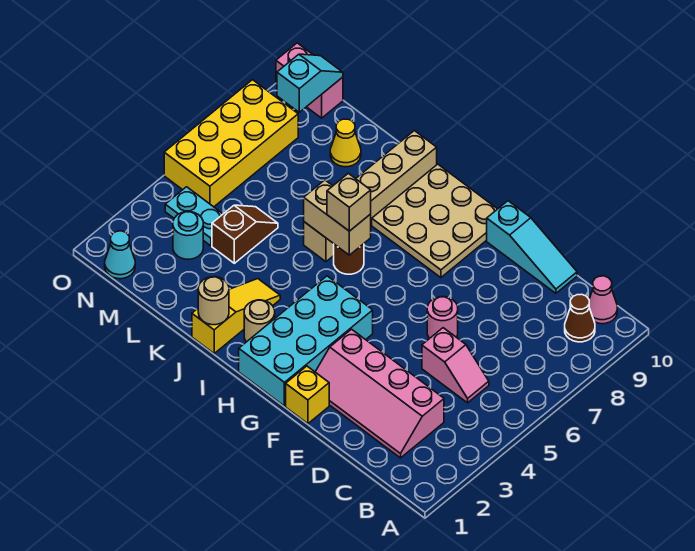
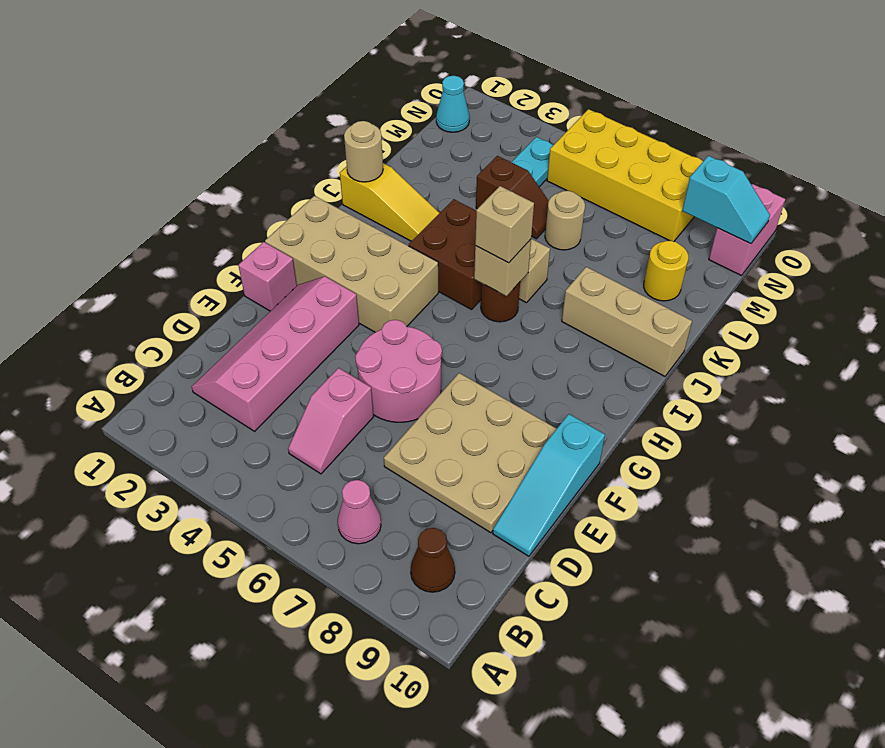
pink cone B10 level 1 -> pink cone B7 level 1
pink round brick E6 level 1 -> pink round brick E5:F6 level 1
yellow brick F1 level 1 -> pink brick F1 level 1
cyan brick G1:H4 level 1 -> tan brick G1:H4 level 1
tan plate G8:I10 level 1 -> tan plate D7:F9 level 1
tan round brick I2 level 1 -> tan round brick L6 level 1
none -> brown brick I4:J5 level 1
tan brick I6:J6 level 2 -> tan brick I6 level 2
yellow cone L9 level 1 -> yellow round brick L9 level 1
cyan round brick M3 level 1 -> none

